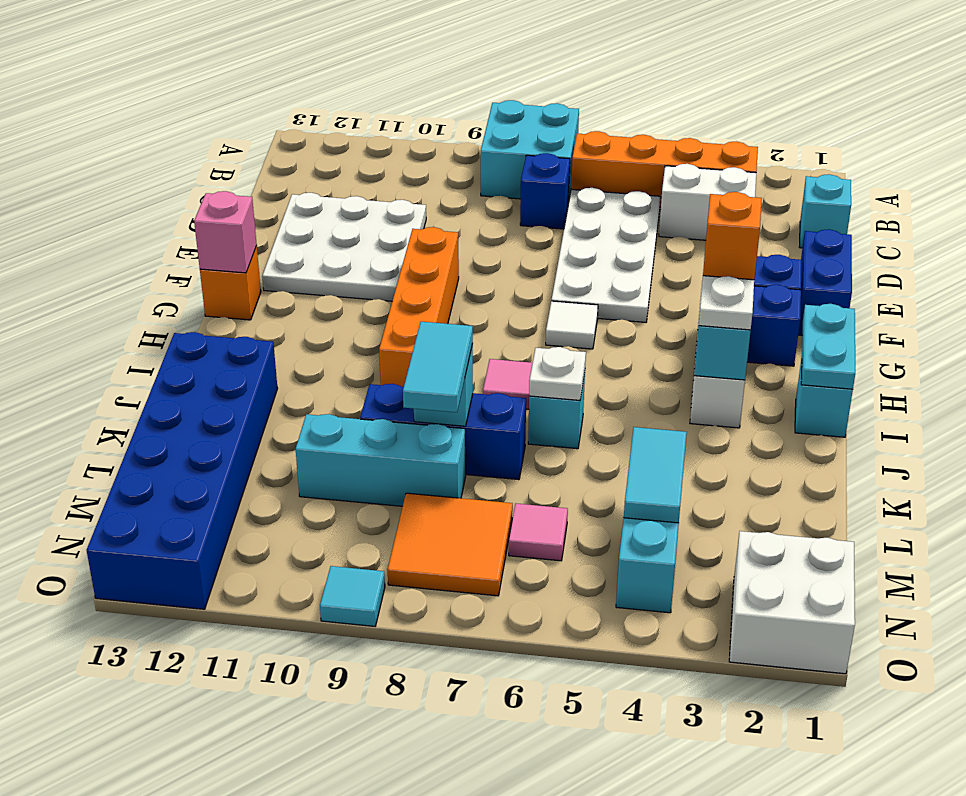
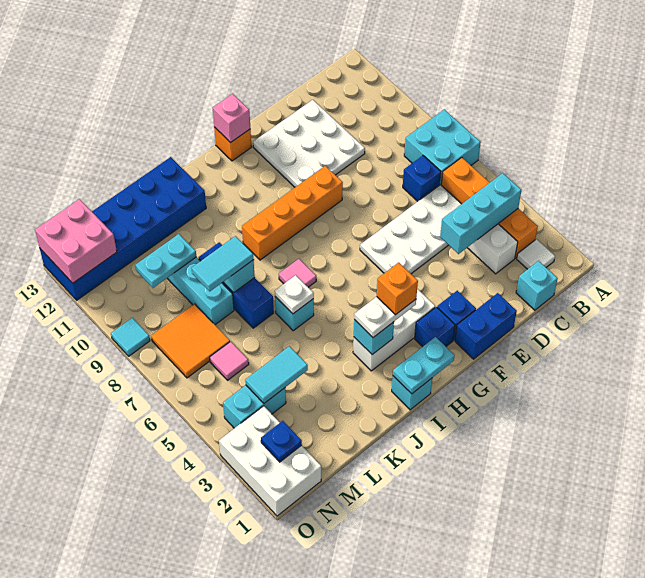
none -> cyan brick B4:D4 level 2
white tile G6 level 1 -> white tile B2 level 1
none -> cyan plate L10:M10 level 2
white brick N1:O2 level 1 -> white brick N1:O3 level 1
none -> blue plate N2 level 2
none -> pink brick N12:O13 level 2

